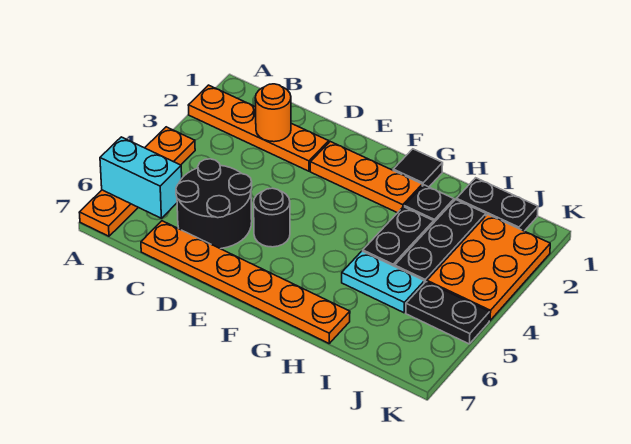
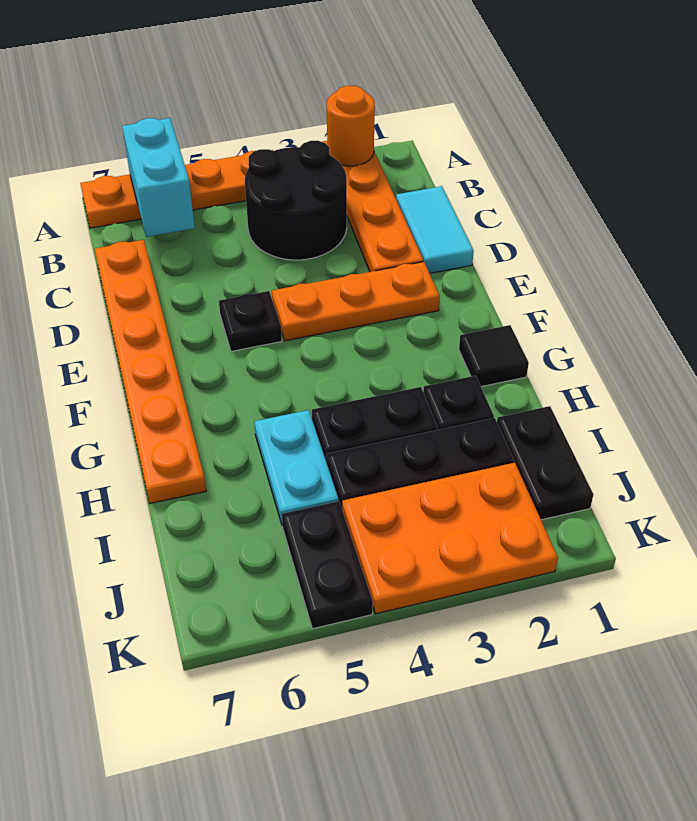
none -> cyan tile C1:D1 level 1
orange round brick C2 level 2 -> orange round brick A2 level 2
black round brick C5:D6 level 1 -> black round brick B3:C4 level 1
orange plate E2:G2 level 1 -> orange plate E2:E4 level 1
black round brick E5 level 1 -> black plate E5 level 1

